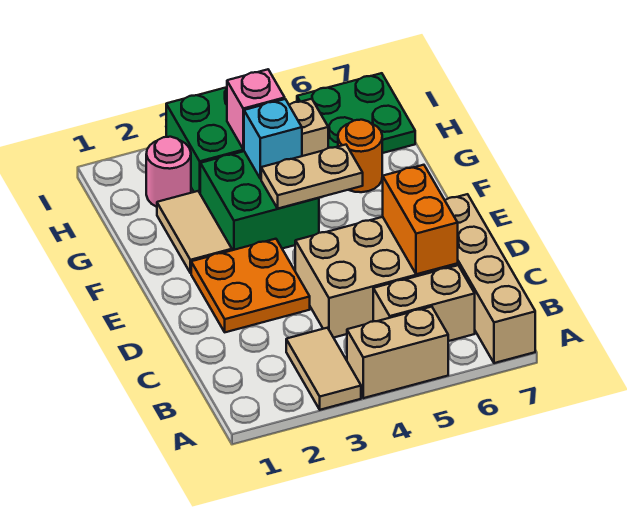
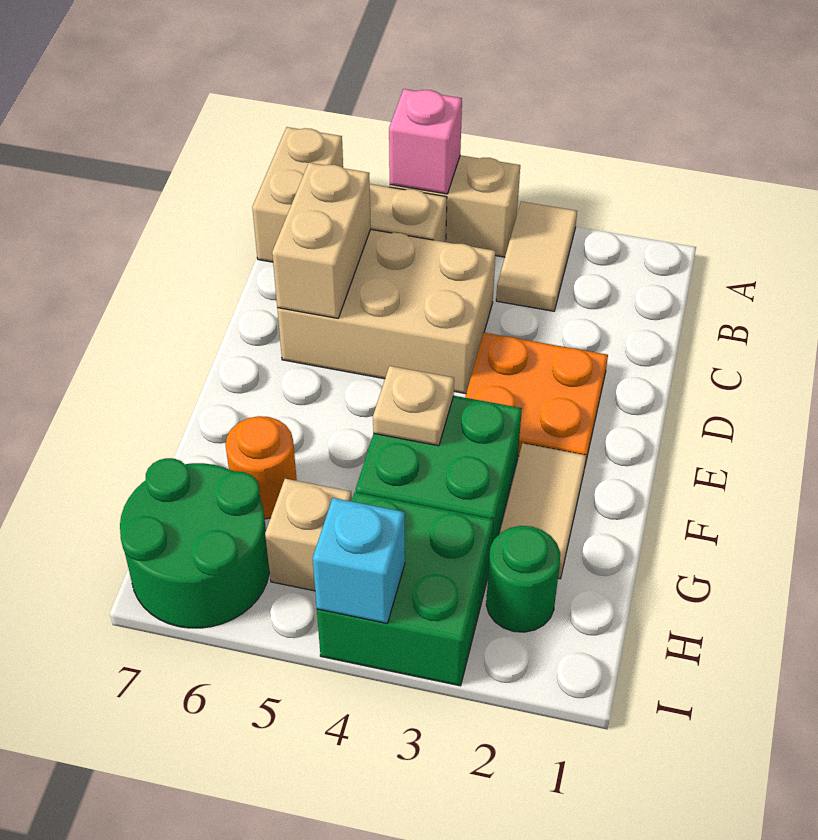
tan brick A7:D7 level 1 -> tan brick A7:B7 level 1
orange brick C6:D6 level 2 -> tan brick C6:D6 level 2
tan plate F4:F5 level 2 -> tan plate F4 level 2
cyan brick G4 level 2 -> cyan brick I4 level 2
pink round brick H2 level 1 -> green round brick H2 level 1
pink brick H4 level 2 -> pink brick A5 level 2
green plate H6:I7 level 1 -> green round brick H6:I7 level 1

